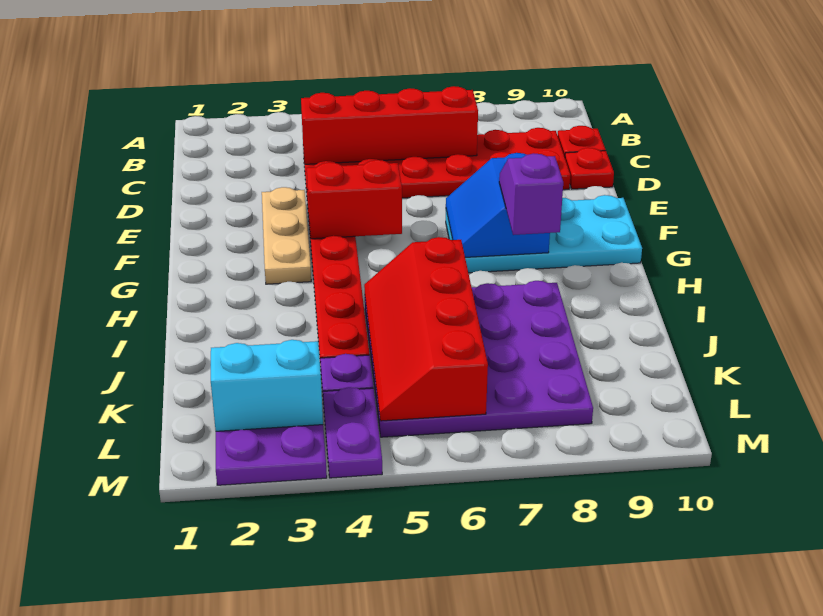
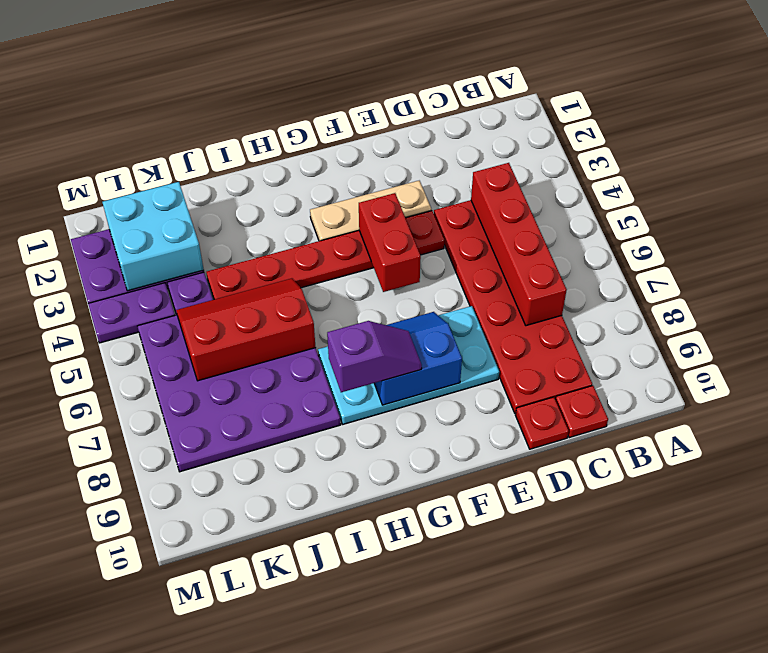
cyan plate F7:G10 level 1 -> cyan plate E7:H8 level 1
red slope I5:L6 level 2 top 6 -> red slope I5:K6 level 2 top 6
cyan brick L2:L3 level 2 -> cyan brick K2:L3 level 2

